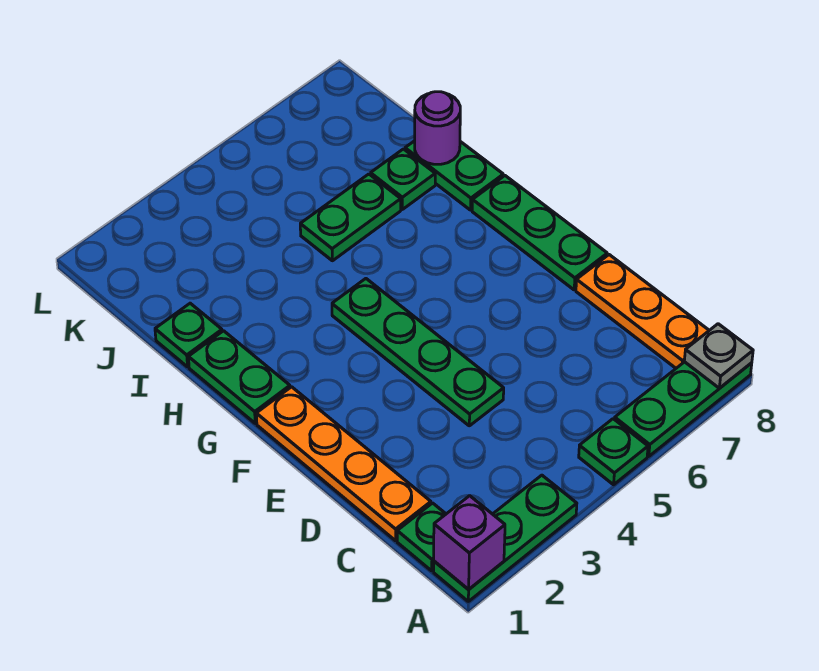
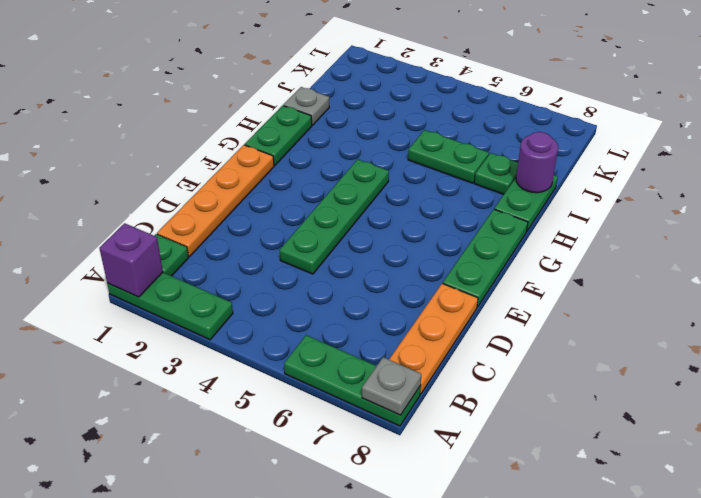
green plate A5 level 1 -> none
green plate I1 level 1 -> grey plate I1 level 1

